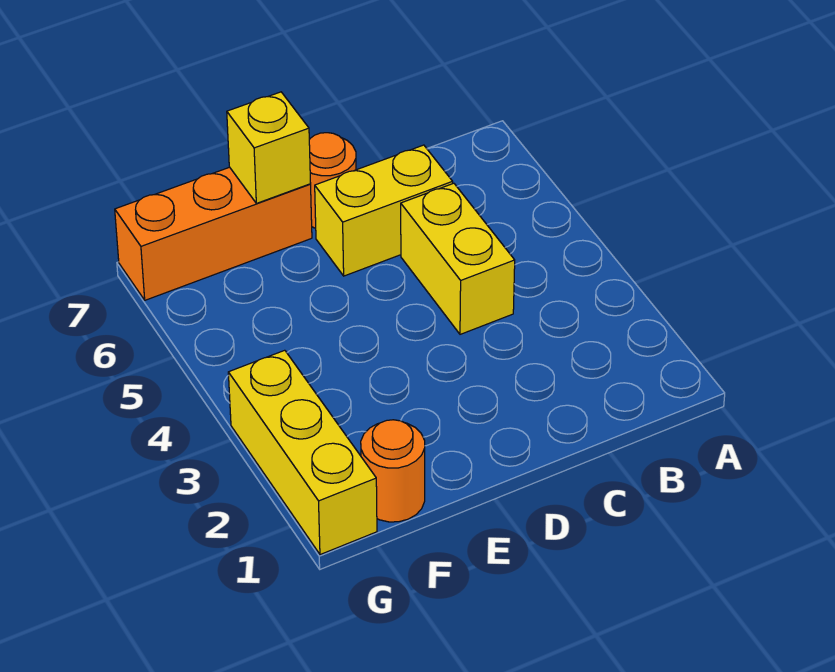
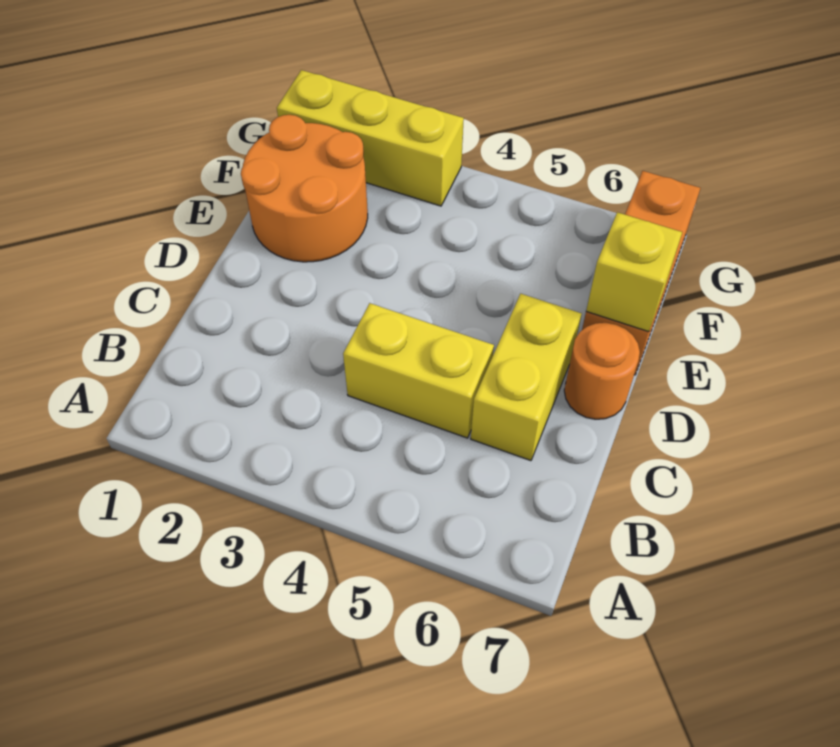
orange round brick F1 level 1 -> orange round brick E1:F2 level 1

